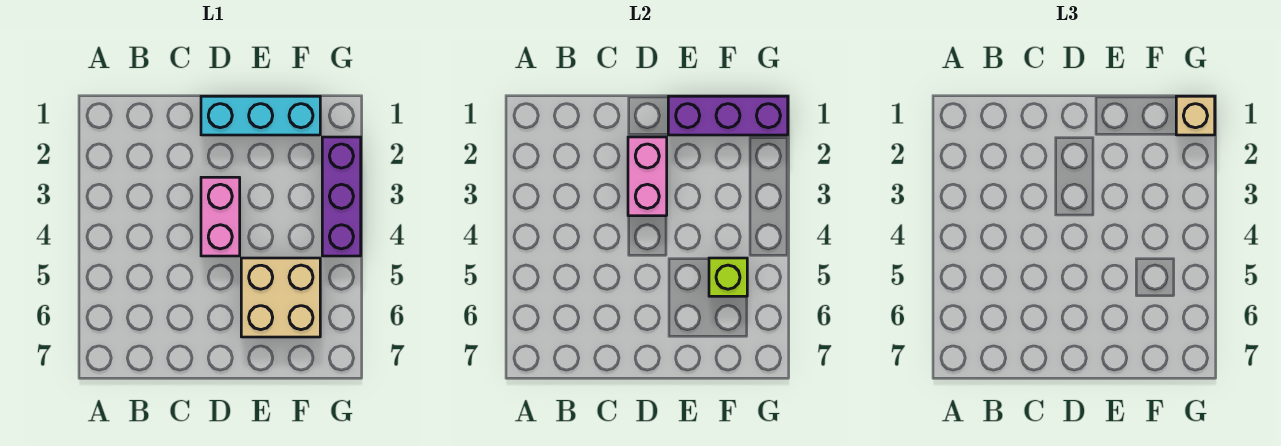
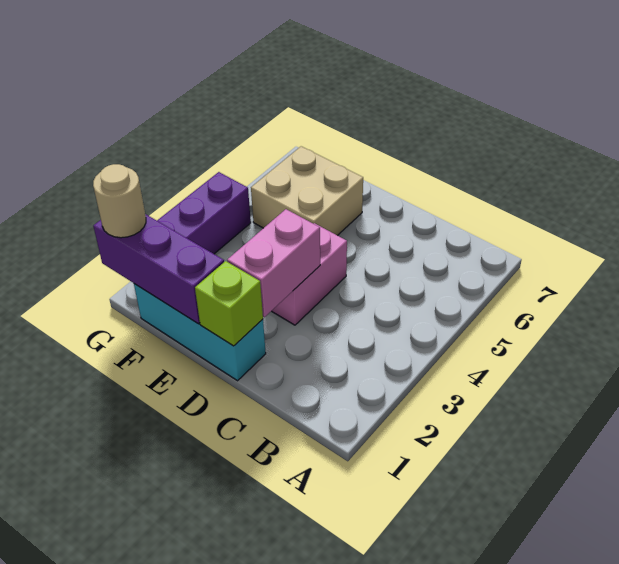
lime brick F5 level 2 -> lime brick D1 level 2
tan brick G1 level 3 -> tan round brick G1 level 3

